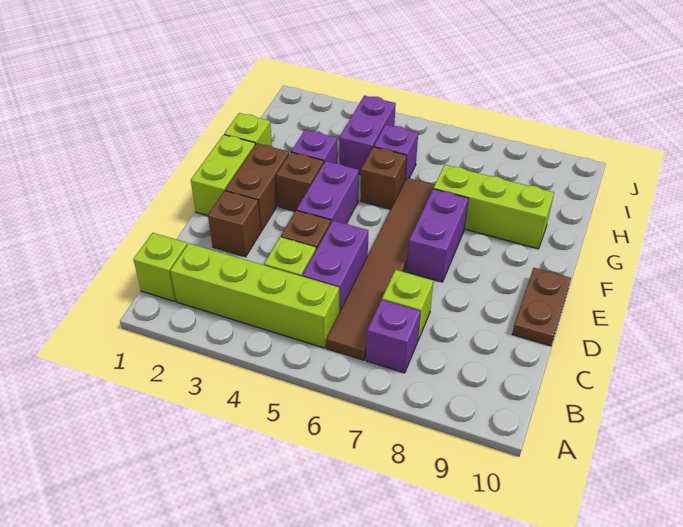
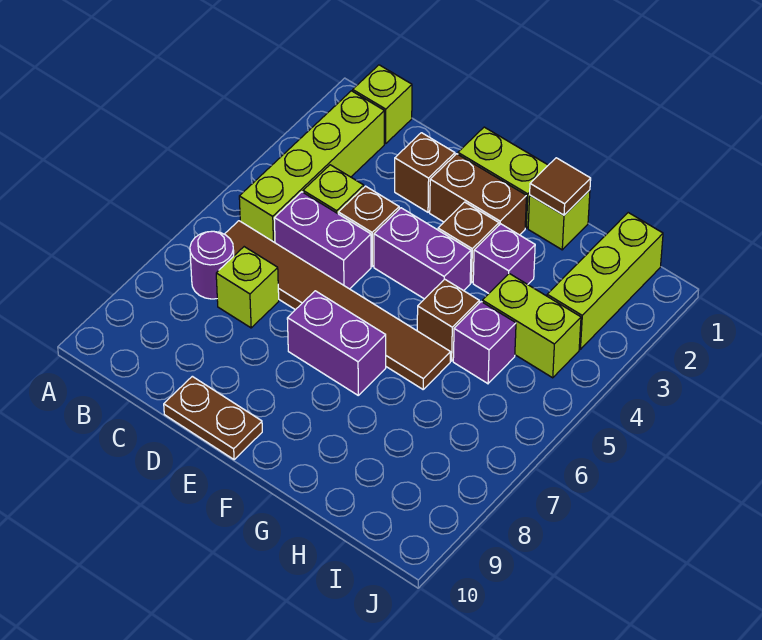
purple brick B7 level 1 -> purple round brick B7 level 1
none -> brown tile G1 level 2
lime brick G7:G9 level 1 -> lime brick I1:I3 level 1
purple brick H4:I4 level 1 -> lime brick H4:I4 level 1

